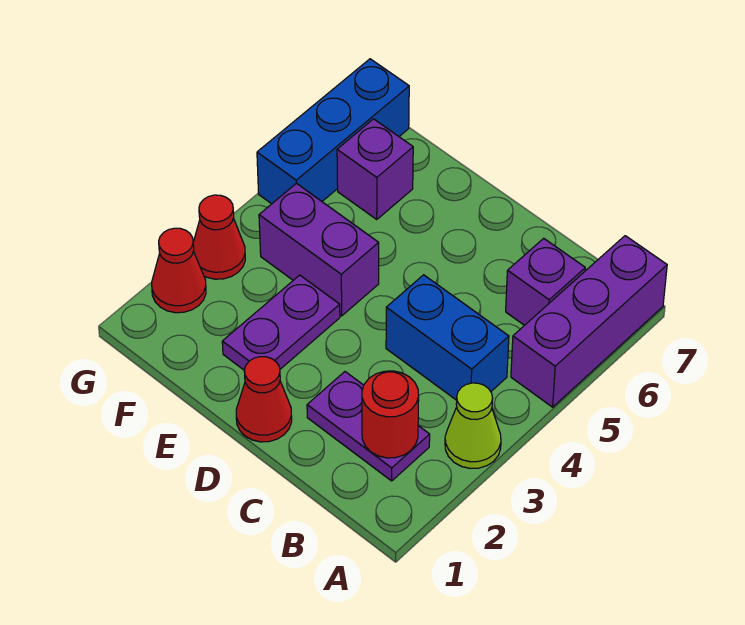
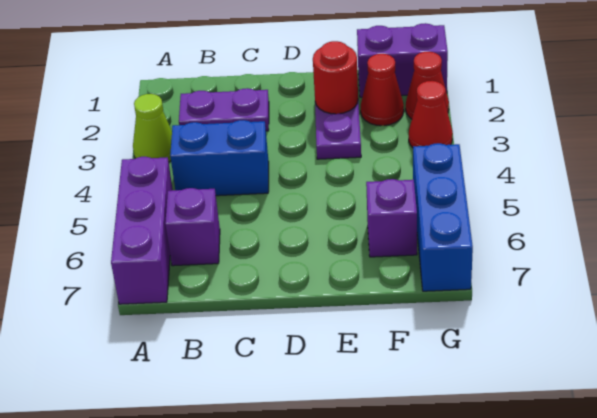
red round brick B2 level 2 -> red round brick E2 level 2
red cone D1 level 1 -> red cone F2 level 1
purple brick E4:F4 level 1 -> purple brick F1:G1 level 1

